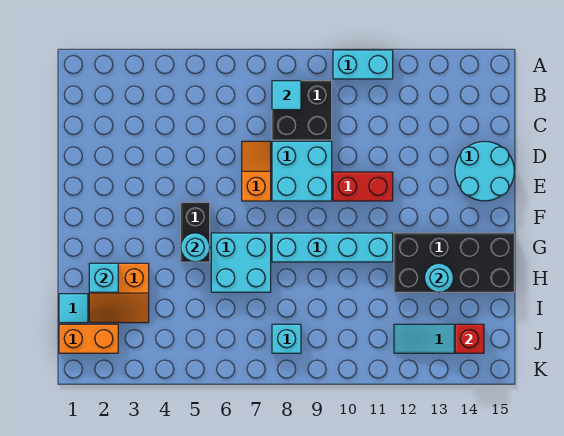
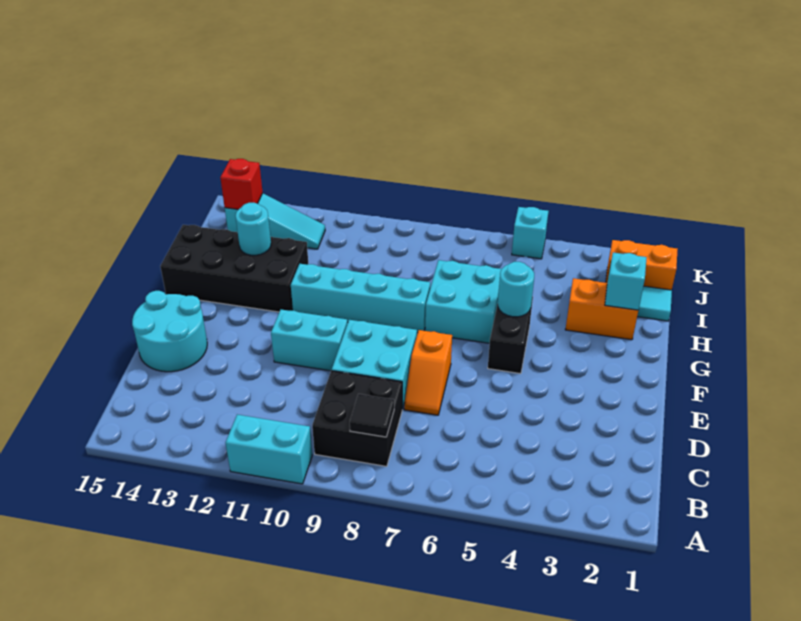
cyan tile B8 level 2 -> black tile B8 level 2
red brick E10:E11 level 1 -> cyan brick E10:E11 level 1
cyan brick J8 level 1 -> cyan brick K5 level 1

